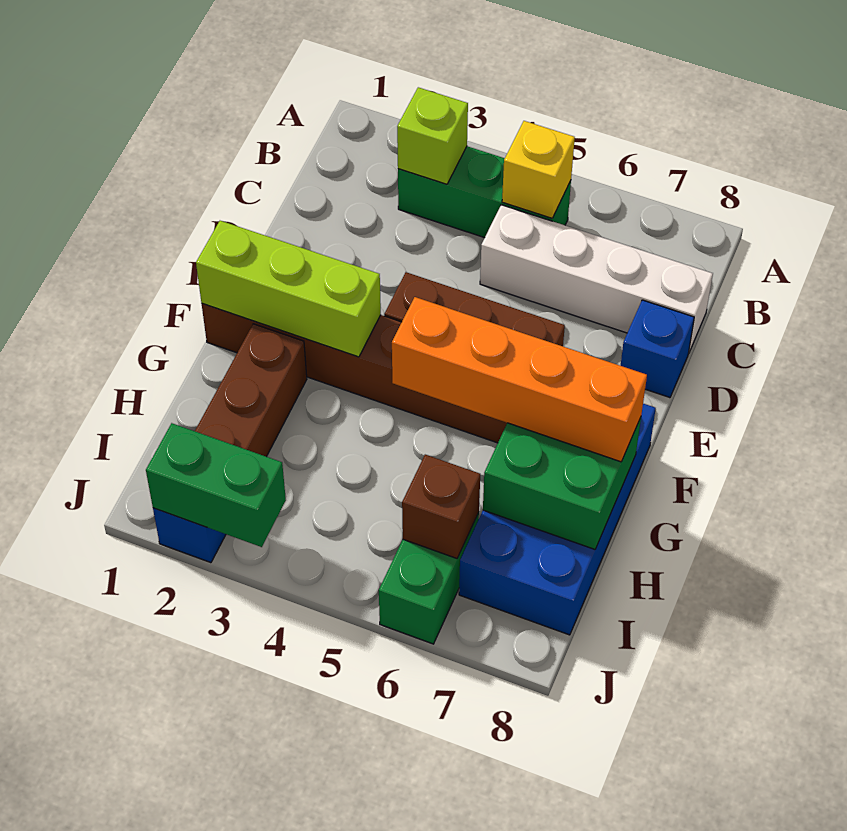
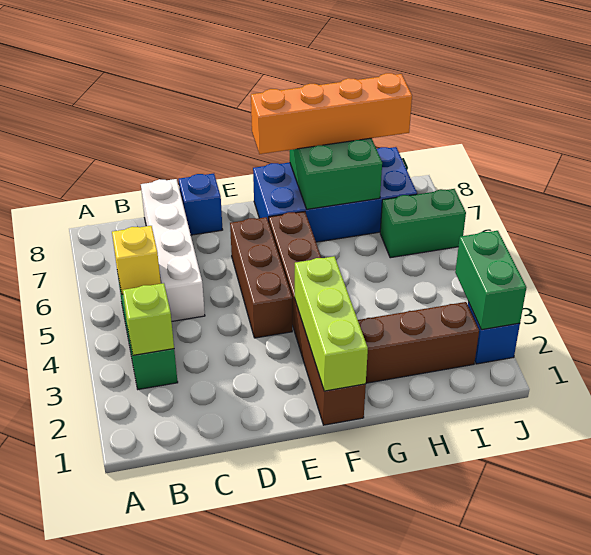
orange brick G5:G8 level 3 -> orange brick F8:I8 level 3
brown brick I6 level 2 -> none

